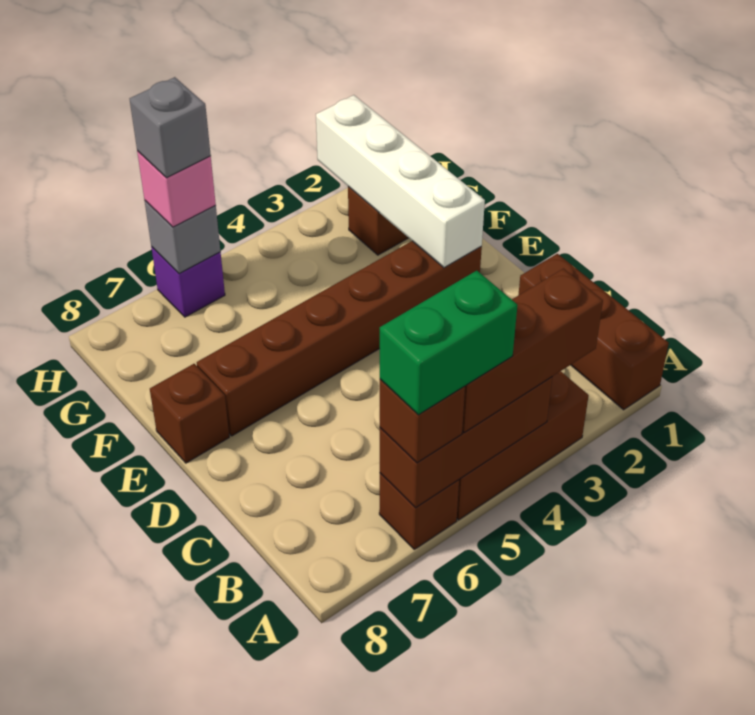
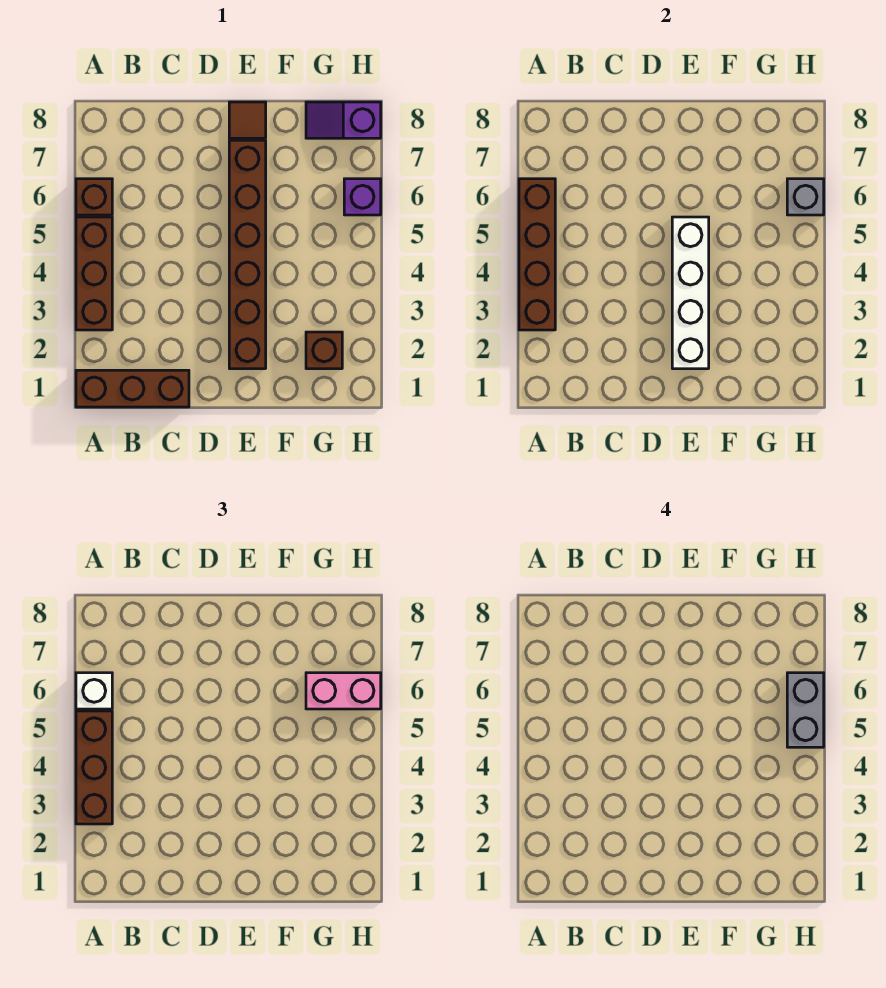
brown brick A4:A6 level 2 -> brown brick A3:A6 level 2
green brick A5:A6 level 4 -> none
brown brick A6 level 3 -> white brick A6 level 3
white brick E2:H2 level 2 -> white brick E2:E5 level 2
brown brick E8 level 1 -> brown tile E8 level 1
none -> purple slope G8:H8 level 1 top H
pink brick H6 level 3 -> pink brick G6:H6 level 3
grey brick H6 level 4 -> grey brick H5:H6 level 4

